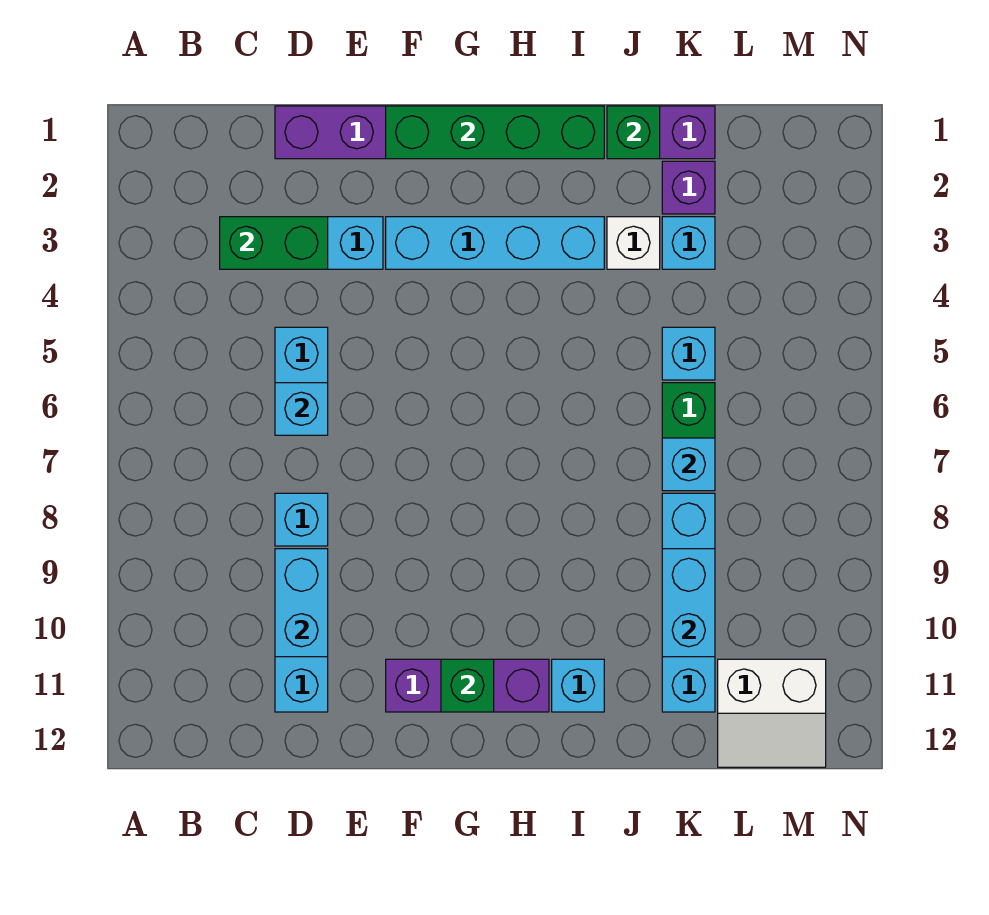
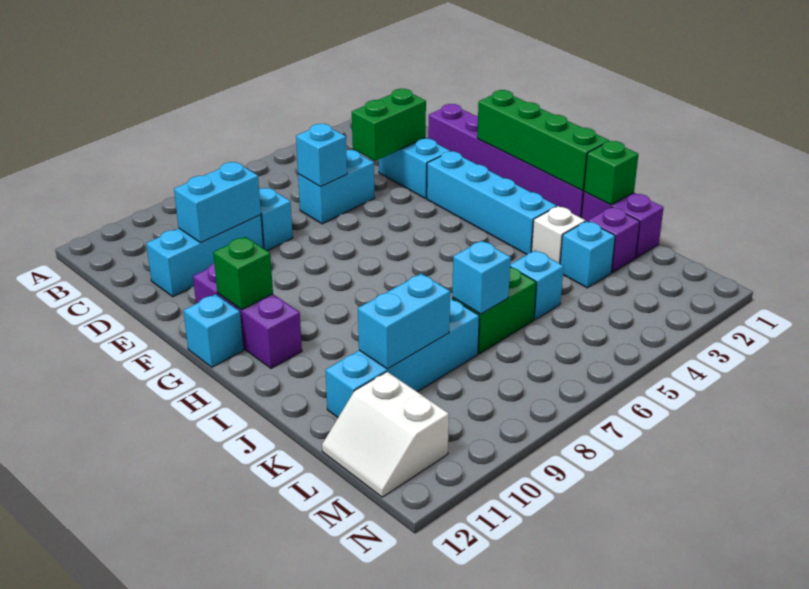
green brick C3:D3 level 2 -> green brick D3:D4 level 2
cyan brick I11 level 1 -> cyan brick G12 level 1

